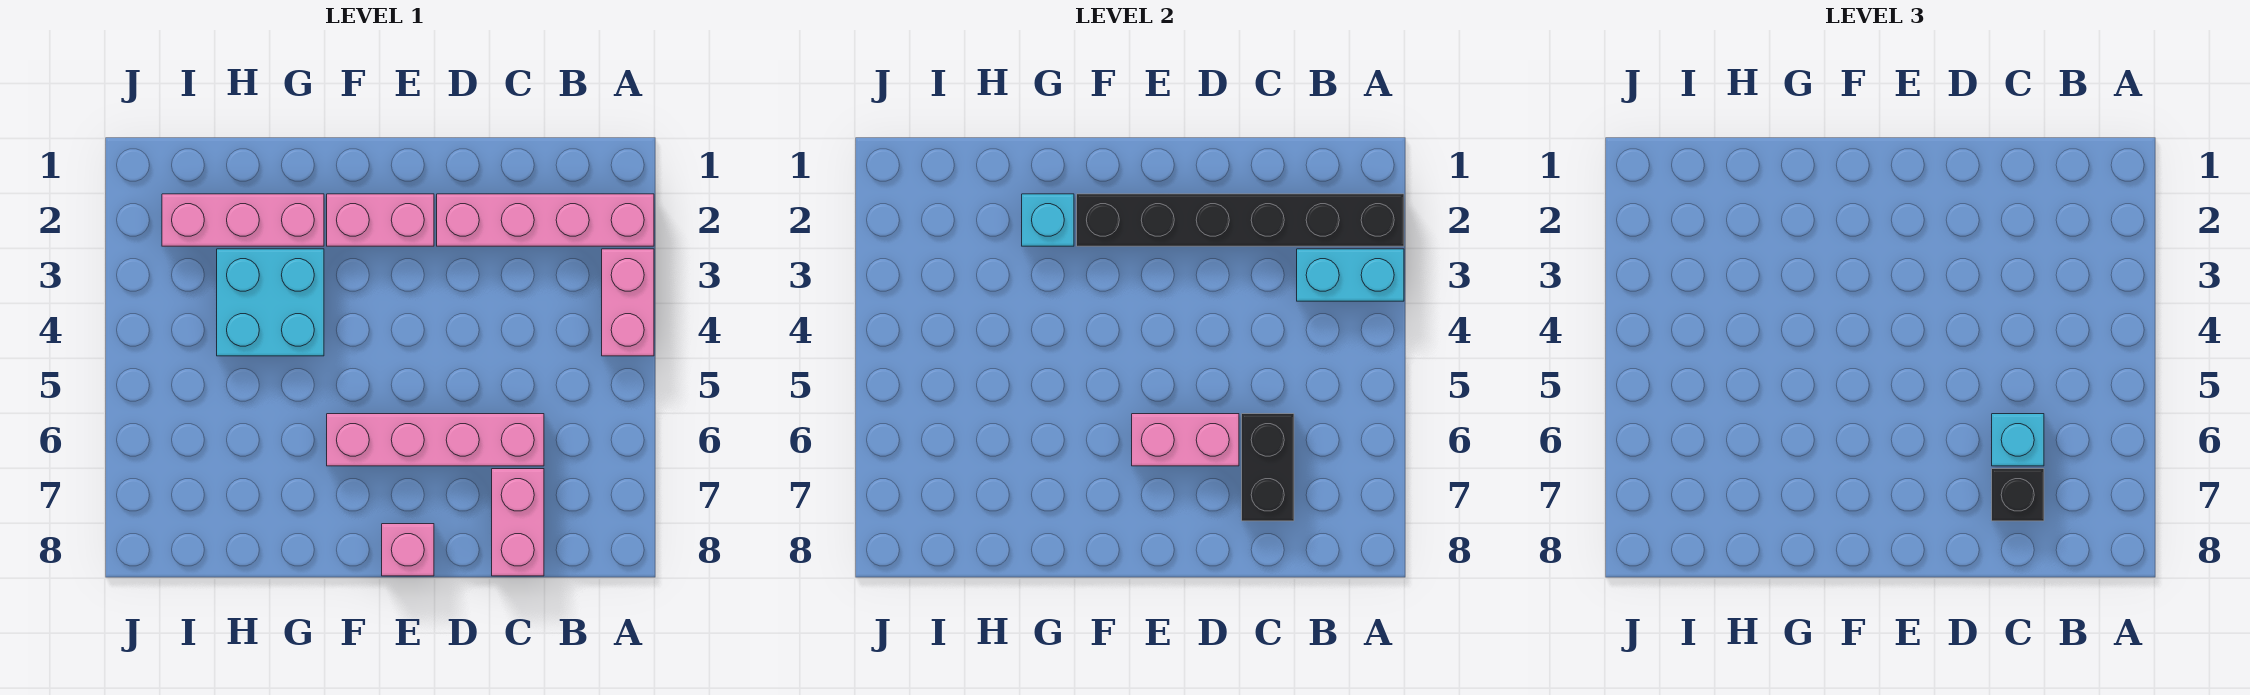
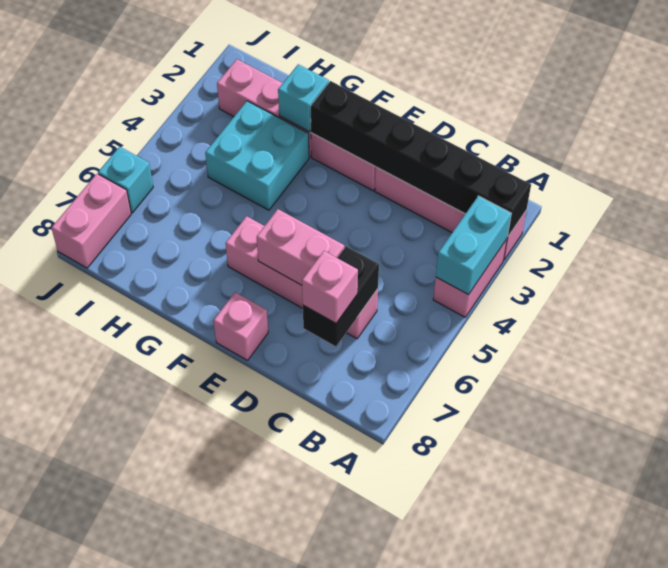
cyan brick A3:B3 level 2 -> cyan brick A3:A4 level 2
cyan brick C6 level 3 -> cyan brick J6 level 1
pink brick C7:C8 level 1 -> pink brick J7:J8 level 1
black brick C7 level 3 -> pink brick C7 level 3

